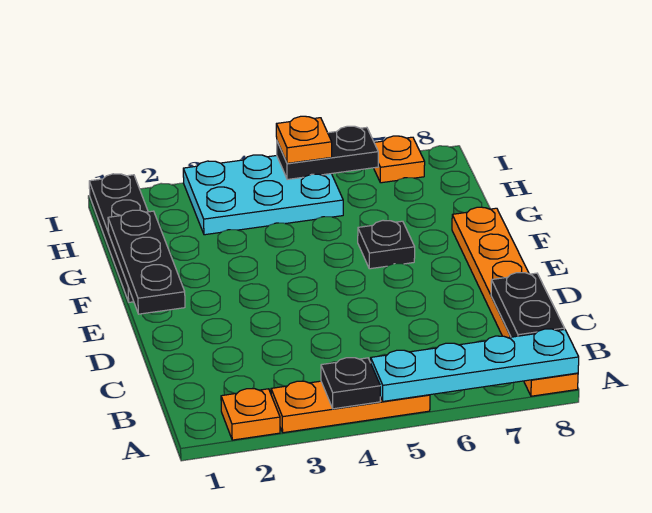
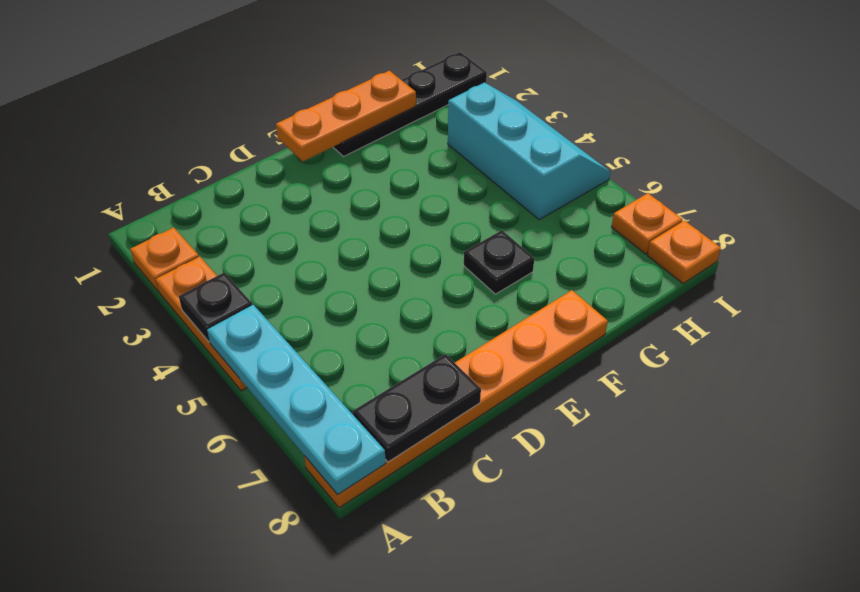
black plate E1:G1 level 2 -> orange plate E1:G1 level 2
cyan plate H3:I5 level 1 -> cyan slope H3:I5 level 1 top H
black plate I5:I6 level 2 -> none
orange plate I5 level 3 -> orange plate I8 level 1

